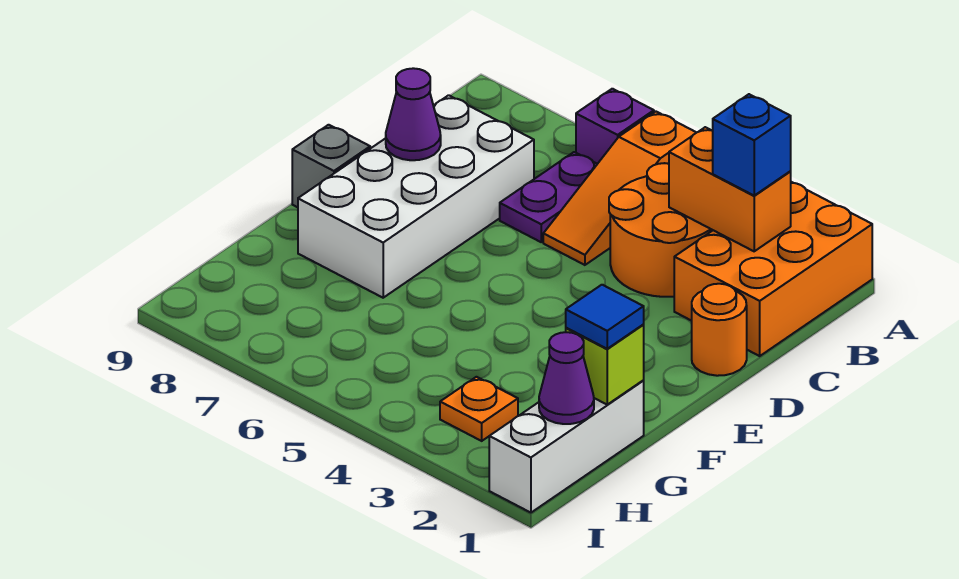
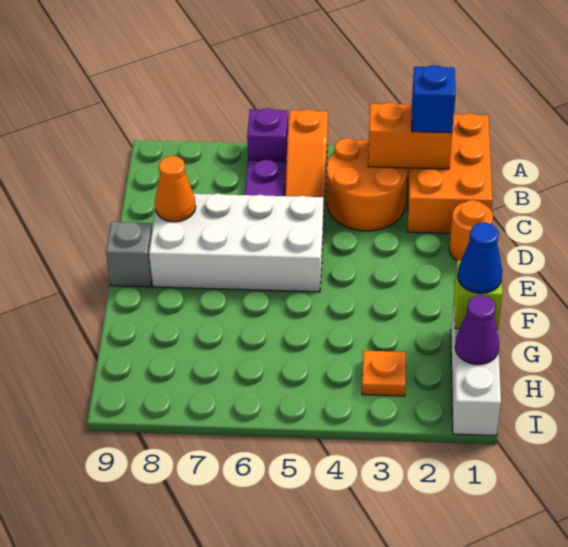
white brick C7:F8 level 1 -> white brick D5:E8 level 1
purple cone D8 level 2 -> orange cone D8 level 2
blue tile G1 level 3 -> blue cone G1 level 3

